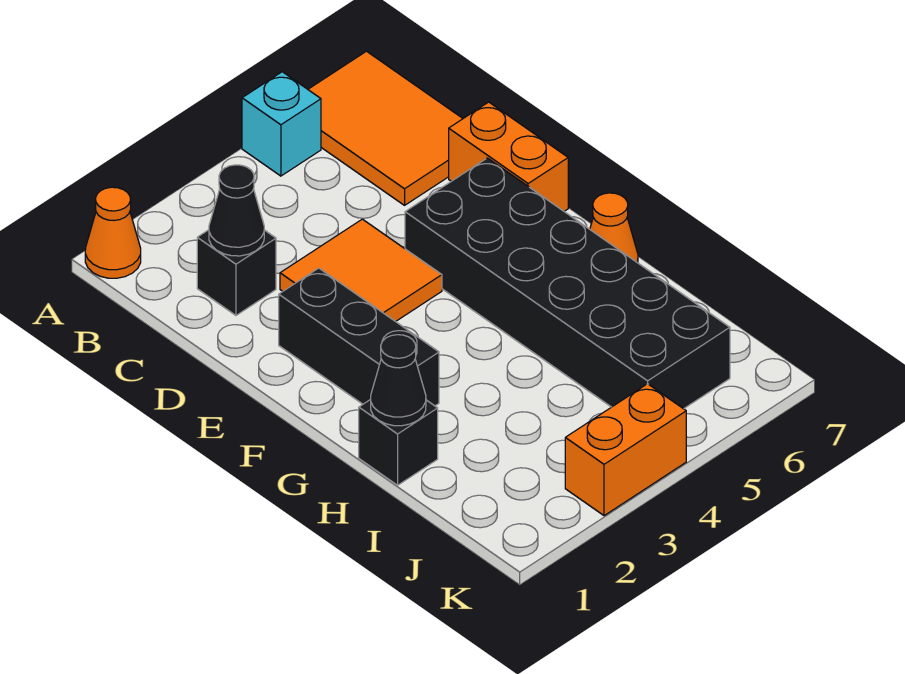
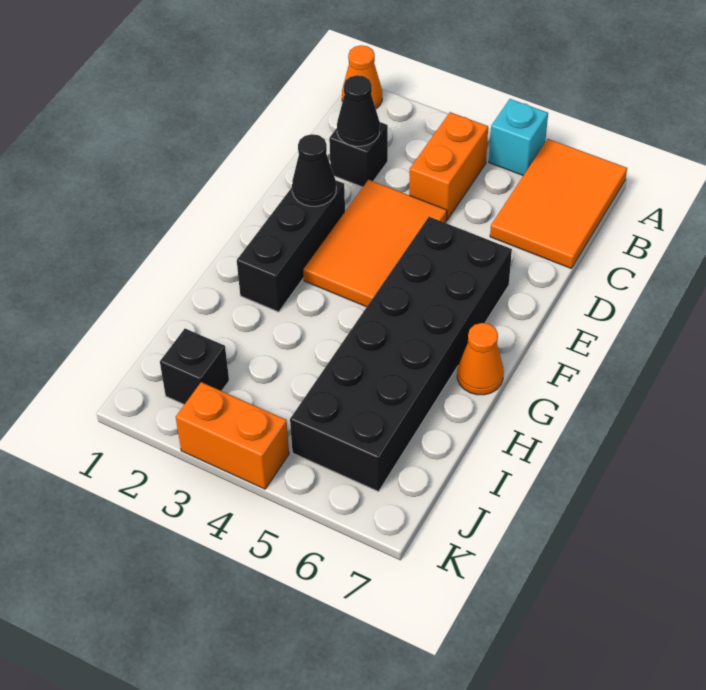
orange tile D3:E4 level 1 -> orange tile D3:F4 level 1
orange brick D7:E7 level 1 -> orange brick B4:C4 level 1
black brick H1 level 1 -> black brick J2 level 1
black cone H1 level 2 -> black cone E2 level 2

